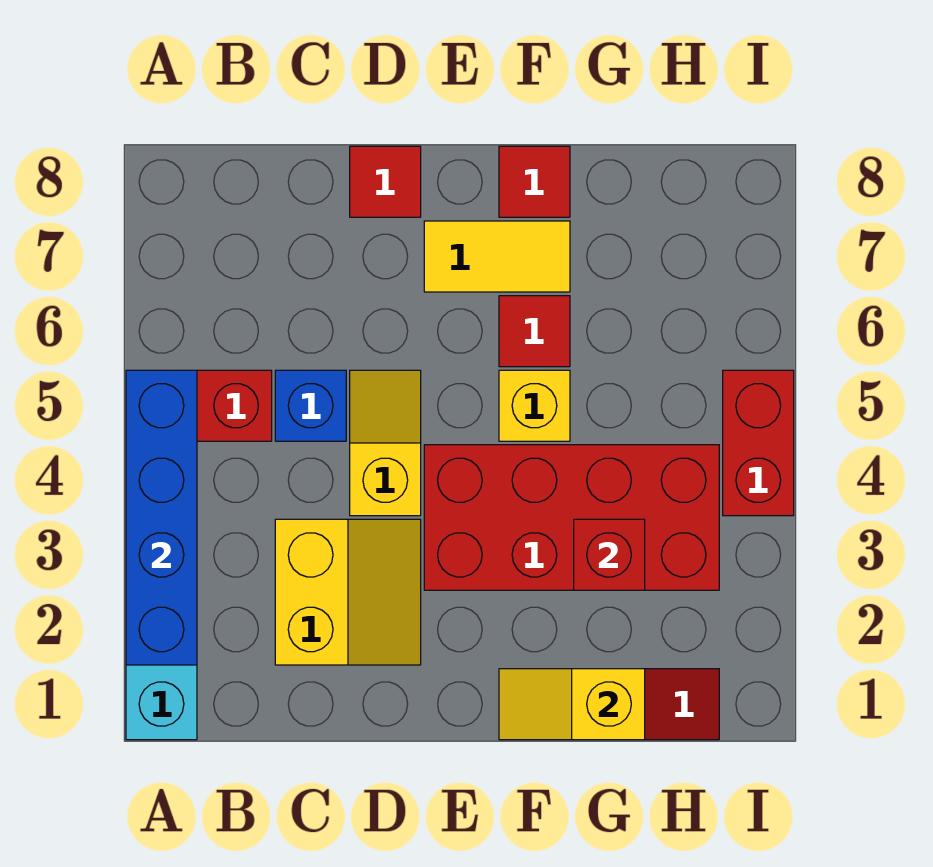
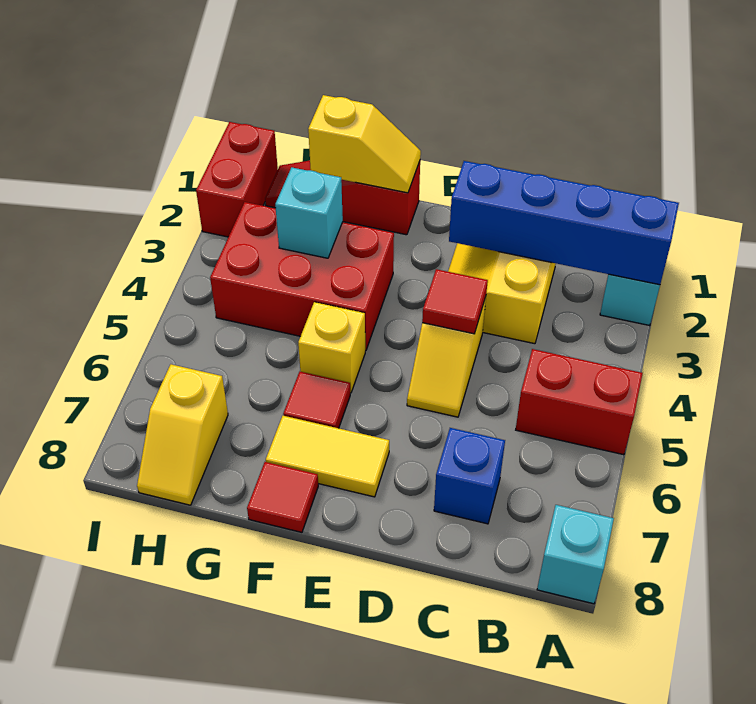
blue brick A2:A5 level 2 -> blue brick A2:D2 level 2
none -> cyan brick A8 level 1
blue brick C5 level 1 -> blue brick C7 level 1
red tile D8 level 1 -> red tile D4 level 2
red brick E3:H4 level 1 -> red brick F3:H4 level 1
red brick G3 level 2 -> cyan brick G3 level 2
none -> yellow slope H7:H8 level 1 top 7
red brick I4:I5 level 1 -> red brick I1:I2 level 1

